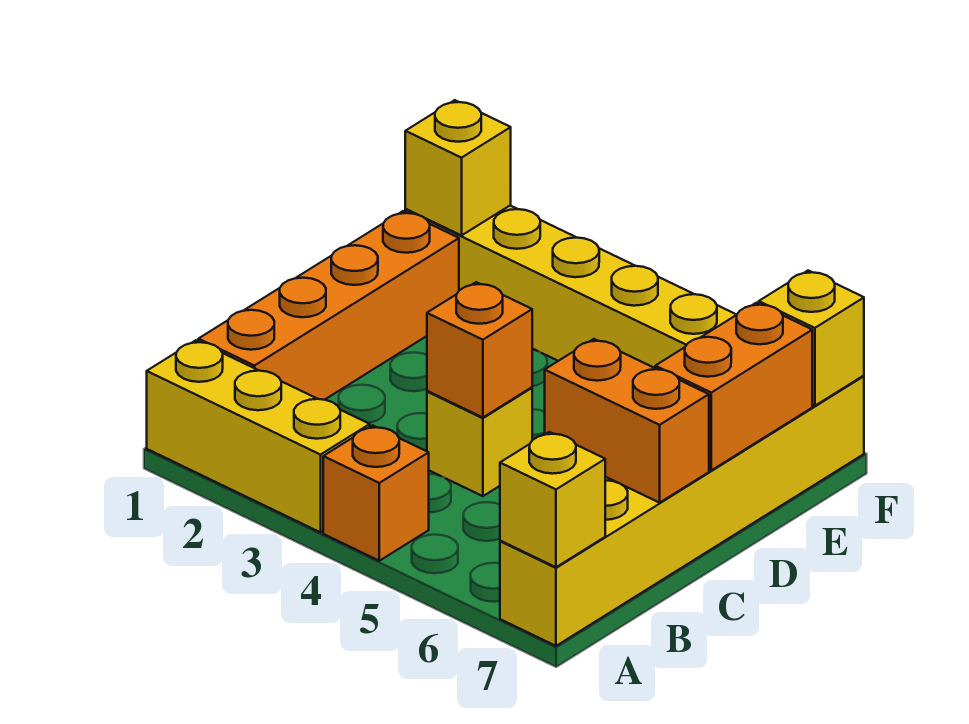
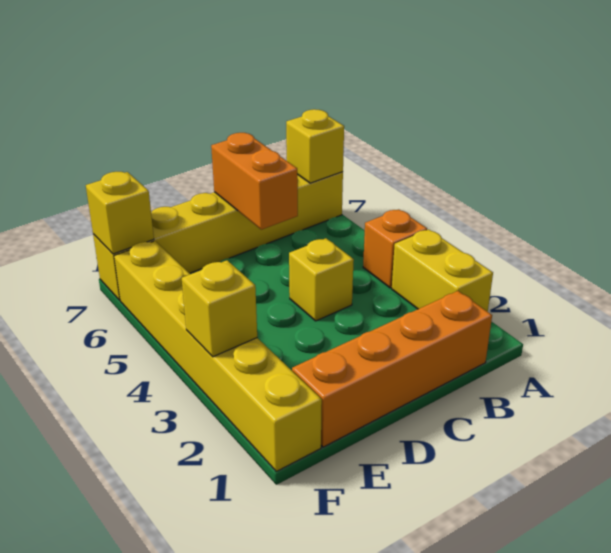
yellow brick A1:A3 level 1 -> yellow brick A2:A3 level 1
orange brick C4 level 2 -> none
orange brick D7:E7 level 2 -> none
yellow brick F1 level 2 -> yellow brick F3 level 2

